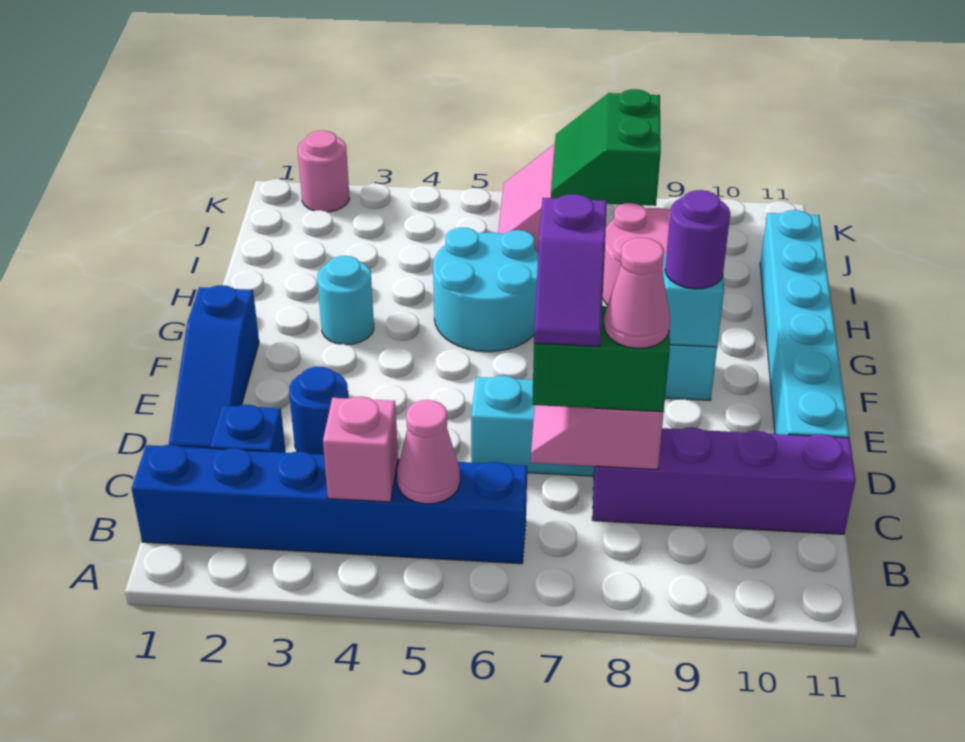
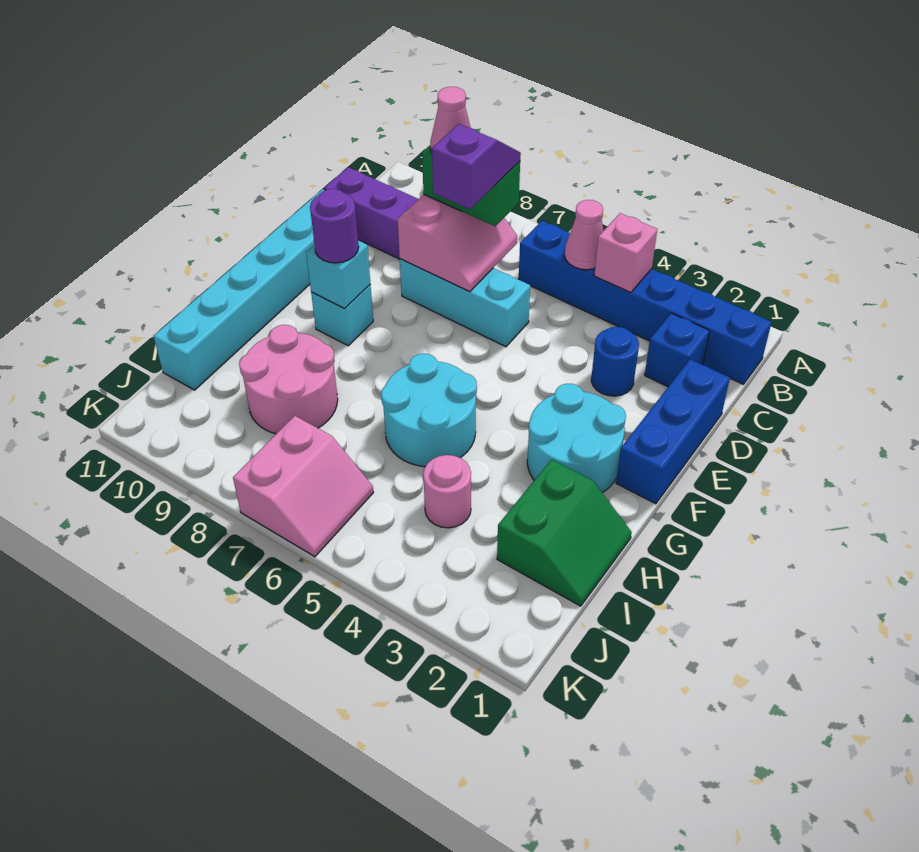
blue slope D1:F1 level 1 top F -> blue brick D1:F1 level 1
cyan round brick G3 level 1 -> cyan round brick F2:G3 level 1
green slope J7:K8 level 2 top 8 -> green slope H1:I2 level 1 top 2
pink round brick K2 level 1 -> pink round brick I4 level 1

